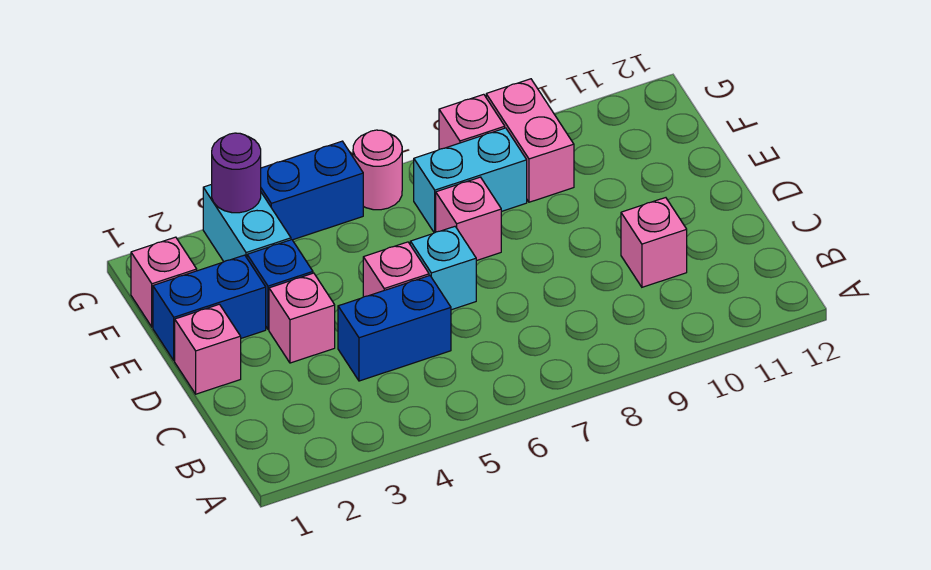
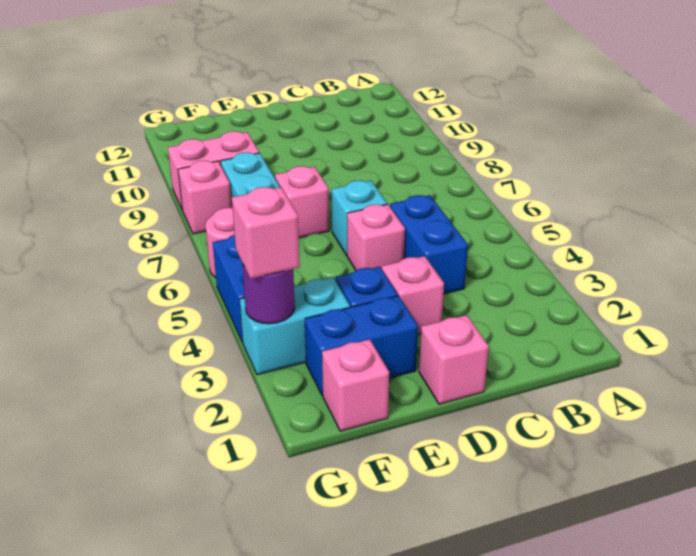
pink brick C10 level 1 -> pink brick G3 level 3
blue brick E1:E2 level 1 -> blue brick E2:F2 level 1

